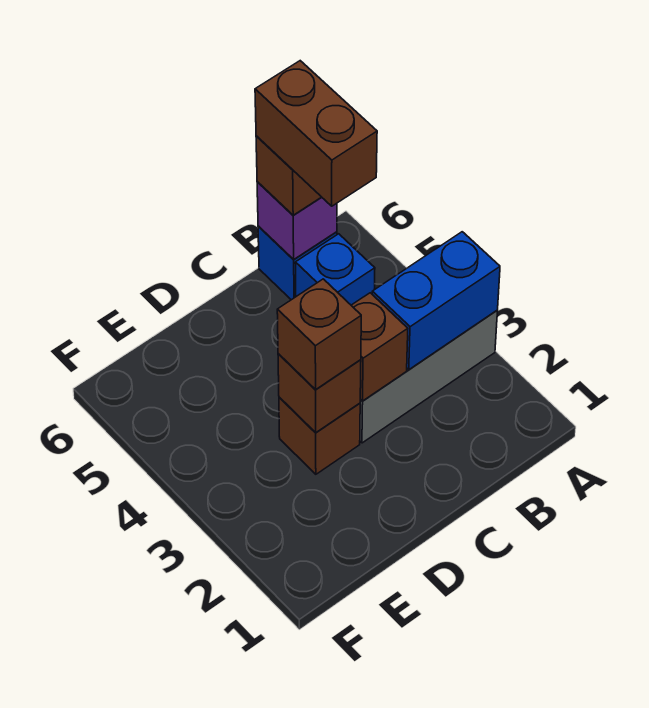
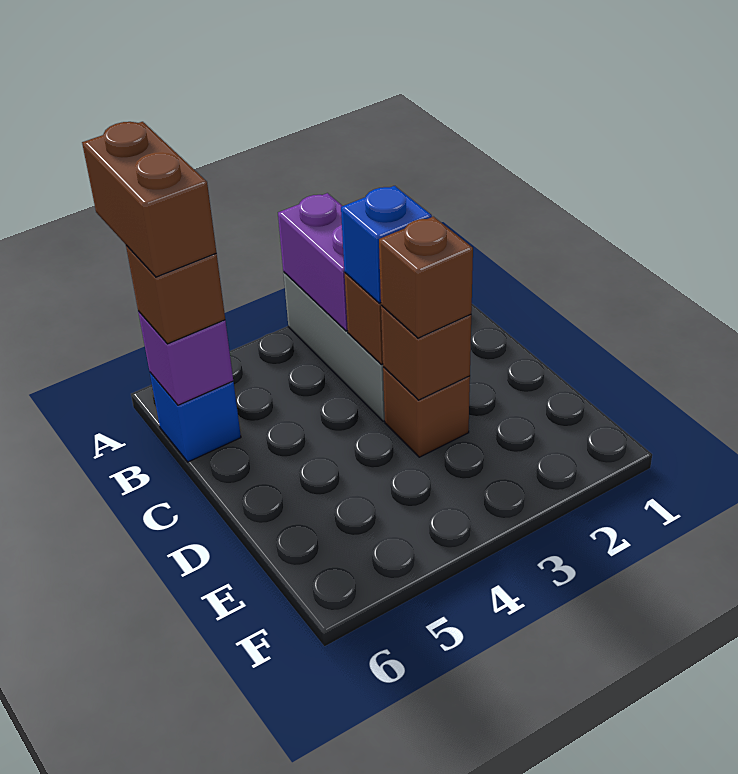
blue brick A3:B3 level 2 -> purple brick A3:B3 level 2
blue brick B5 level 1 -> blue brick C3 level 3
brown brick B5:B6 level 4 -> brown brick A6:B6 level 4

